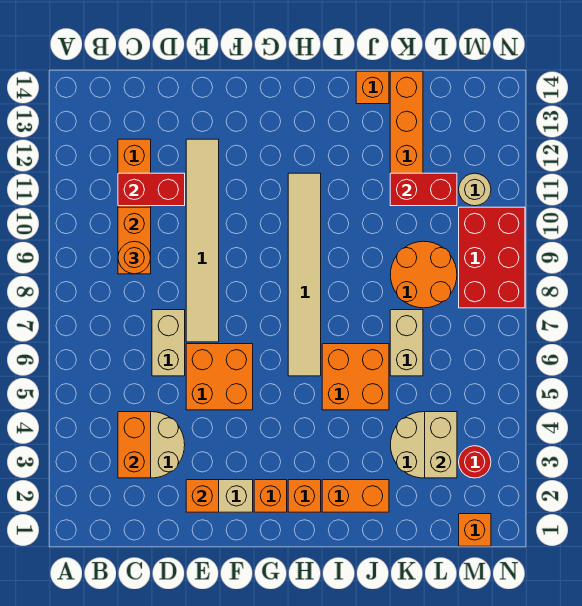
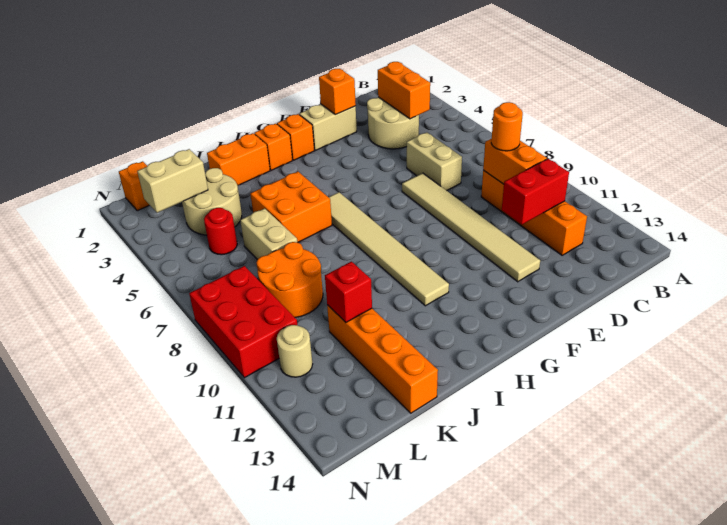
orange brick E5:F6 level 1 -> none
orange brick J14 level 1 -> none
red brick K11:L11 level 2 -> red brick K11 level 2
tan brick L3:L4 level 2 -> tan brick L3:M3 level 2
red round brick M3 level 1 -> red round brick L5 level 1

